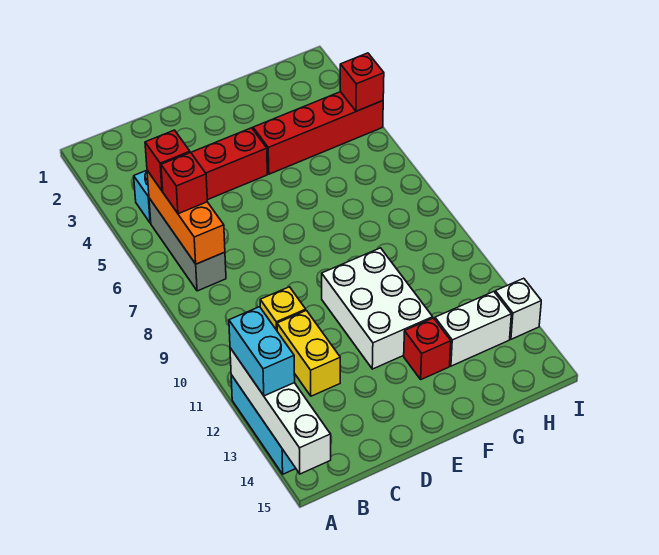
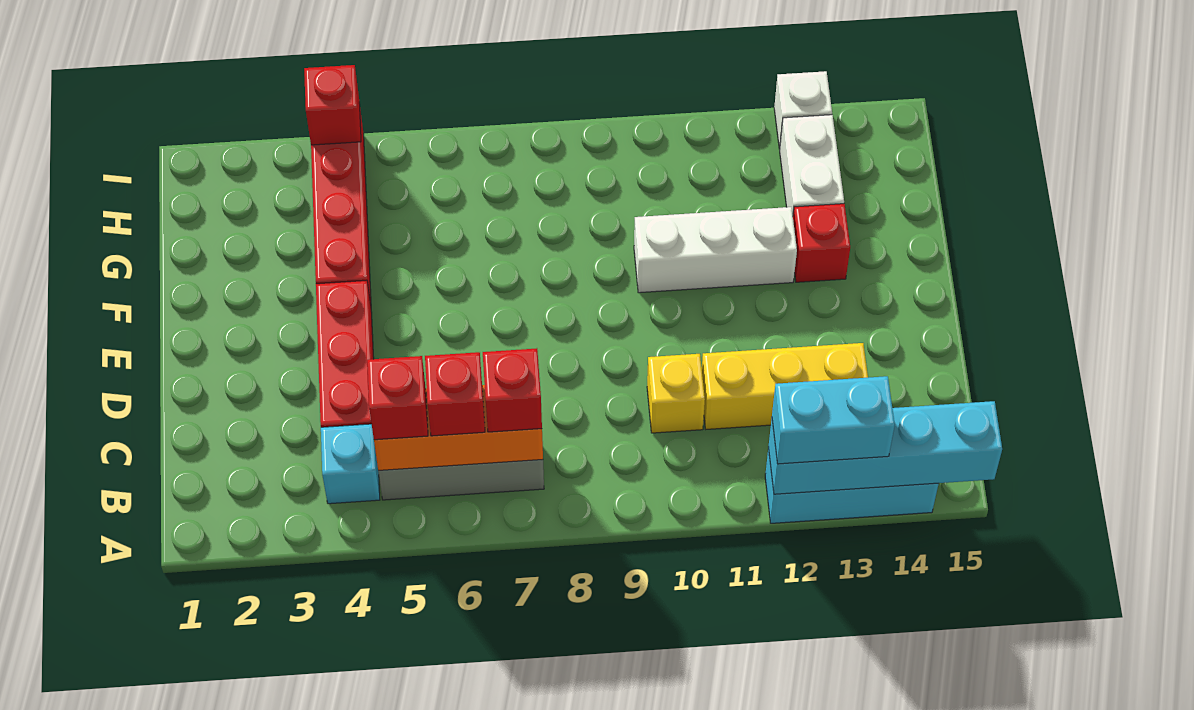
white brick A12:A15 level 2 -> cyan brick A12:A15 level 2
none -> red brick B7 level 3
yellow brick C11:C12 level 1 -> yellow brick C11:C13 level 1
white brick E10:F12 level 1 -> white brick F10:F12 level 1

